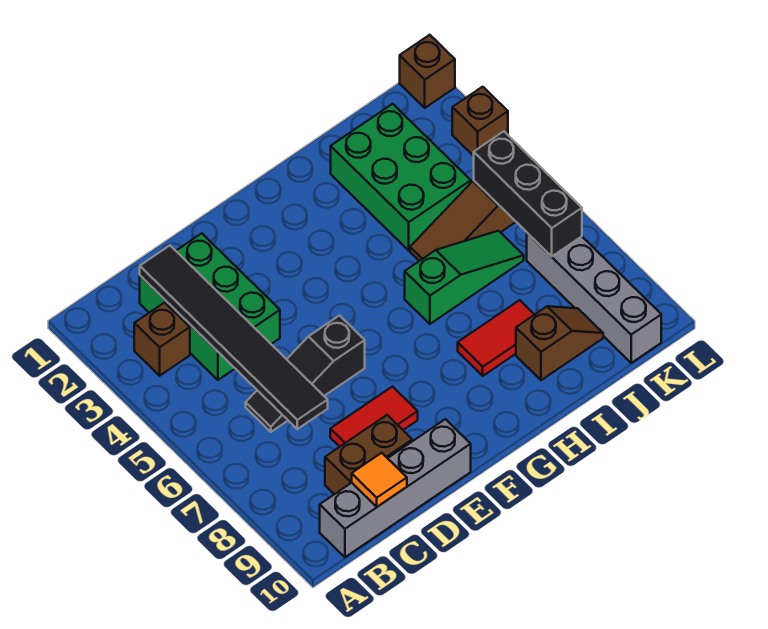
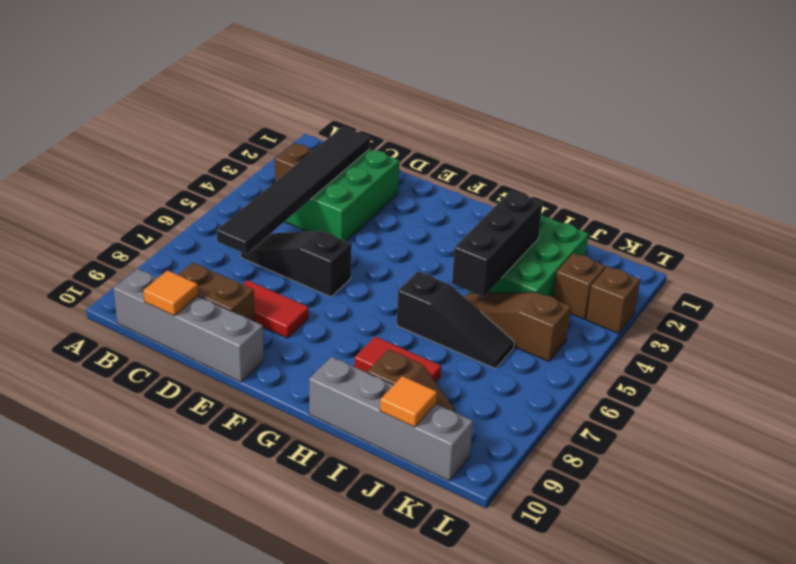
green slope H6:J6 level 1 top H -> black slope H6:J6 level 1 top H
none -> orange tile J10 level 2
black brick K5:K7 level 2 -> black brick I3:I5 level 2
grey brick K7:K10 level 1 -> grey brick H10:K10 level 1
brown brick L1 level 1 -> brown brick K3 level 1

